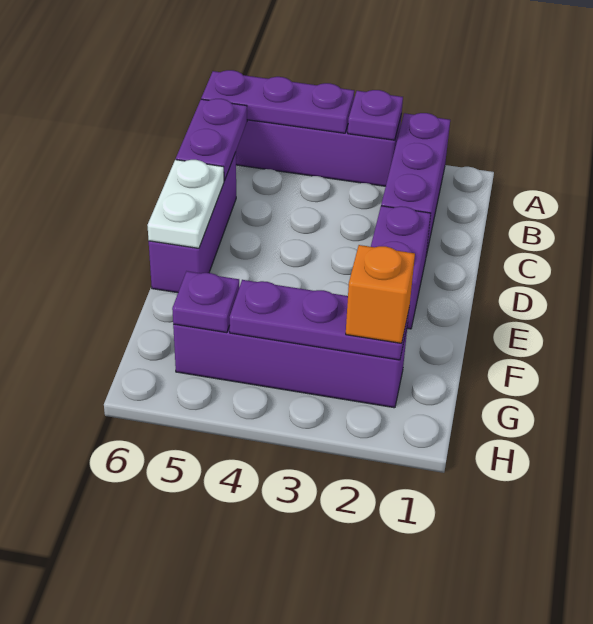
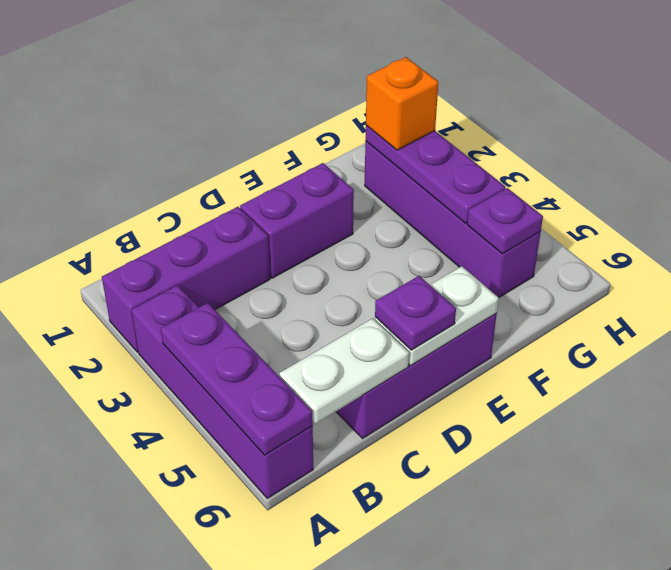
purple plate A3 level 2 -> purple plate D6 level 3
purple plate B6:C6 level 2 -> white plate B6:C6 level 2

